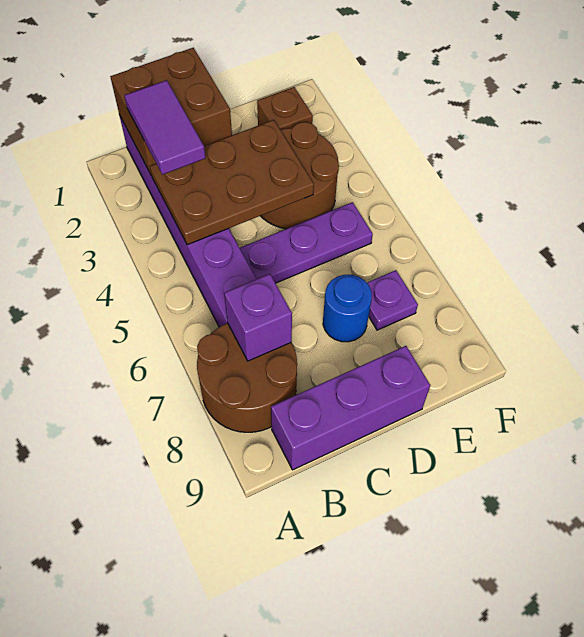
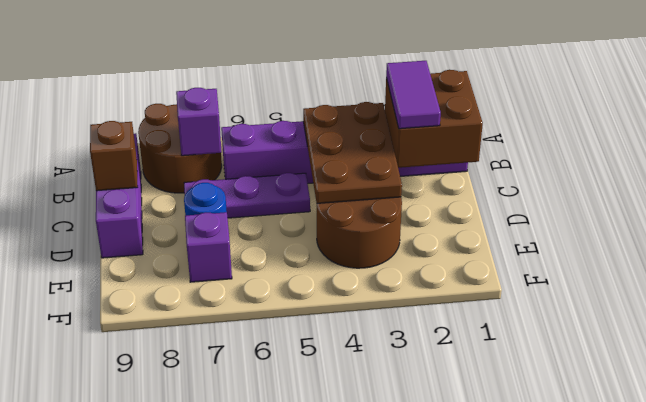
purple tile B2:B3 level 3 -> purple tile B2:C2 level 3
purple plate C5:E5 level 1 -> purple plate C5:C7 level 1
brown brick E2 level 1 -> brown brick C9 level 2
purple plate E7 level 1 -> purple brick E7 level 1

